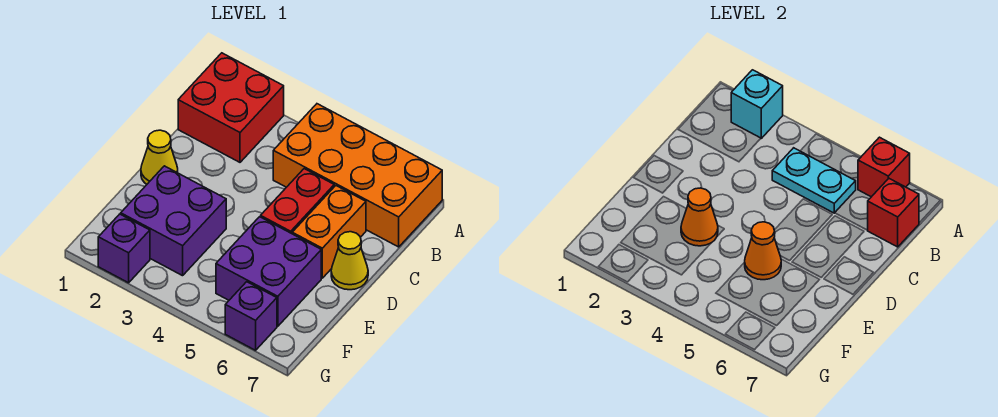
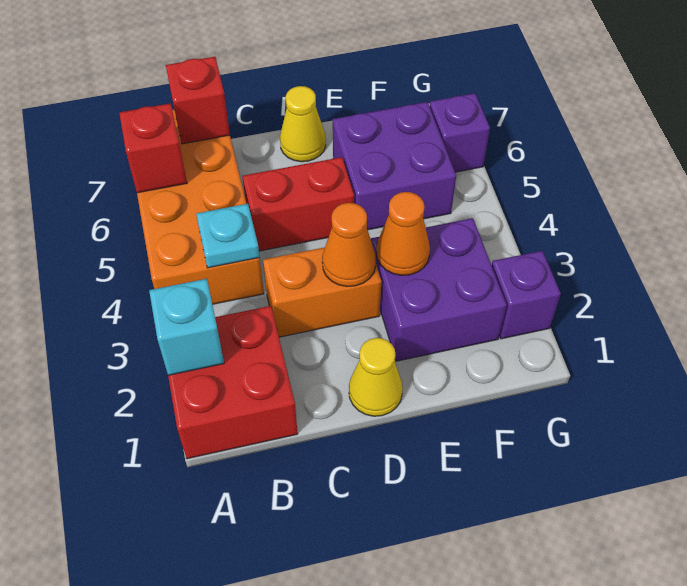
cyan plate B4:B5 level 2 -> cyan plate B4 level 2
orange brick C6:D6 level 1 -> orange brick C3:D3 level 1
orange cone E5 level 2 -> orange cone D3 level 2

